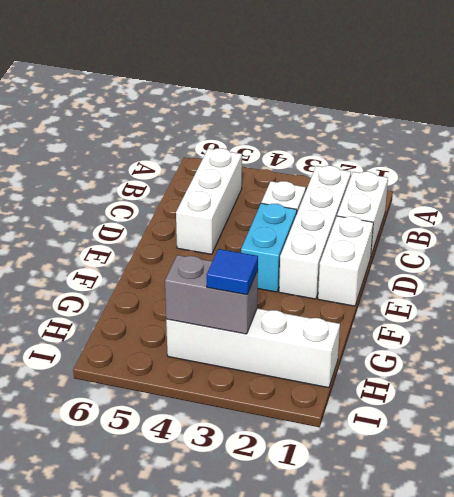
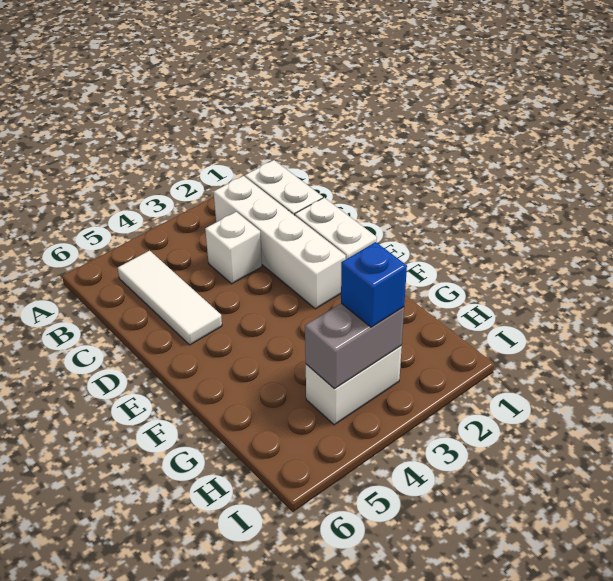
white brick B5:D5 level 1 -> white tile B5:D5 level 1
cyan brick D3:E3 level 1 -> none
white brick H1:H4 level 1 -> white brick H3:H4 level 1
blue tile H3 level 3 -> blue brick H3 level 3

